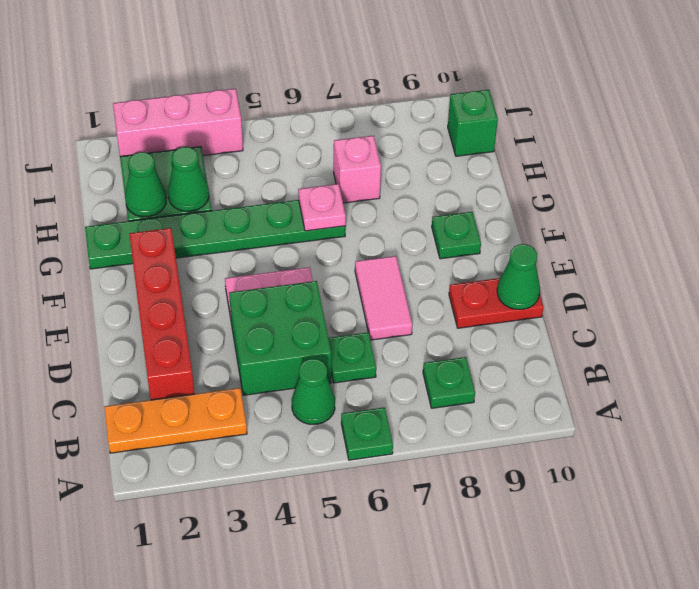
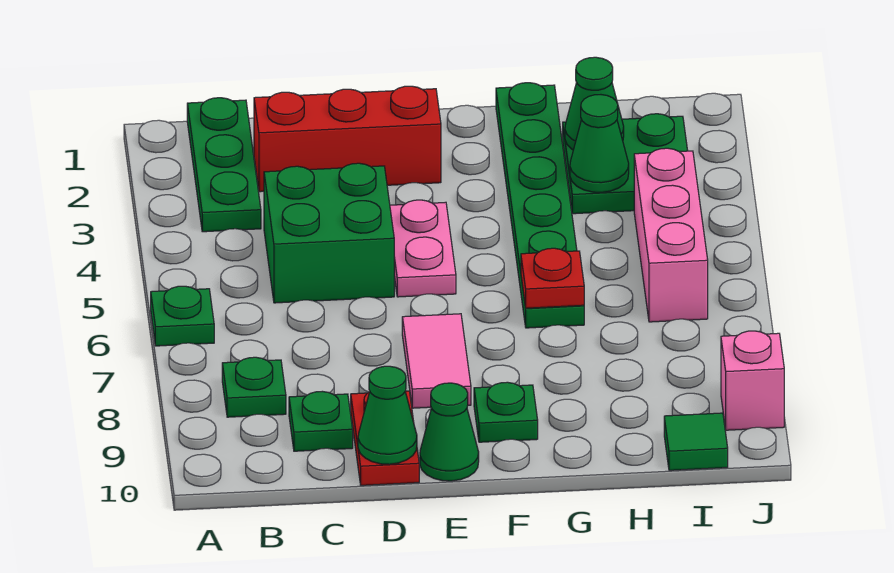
orange plate B1:B3 level 1 -> green plate B1:B3 level 1
green cone B5 level 1 -> green cone E10 level 1
red brick C2:F2 level 1 -> red brick C2:E2 level 1
green plate C6 level 1 -> green plate C9 level 1
pink tile D7:E7 level 1 -> pink tile E7:E8 level 1
pink plate G6 level 2 -> red plate G6 level 2
pink brick H7 level 1 -> pink brick J9 level 1
green brick I10 level 1 -> green tile I10 level 1
pink brick J2:J4 level 1 -> pink brick I4:I6 level 1

